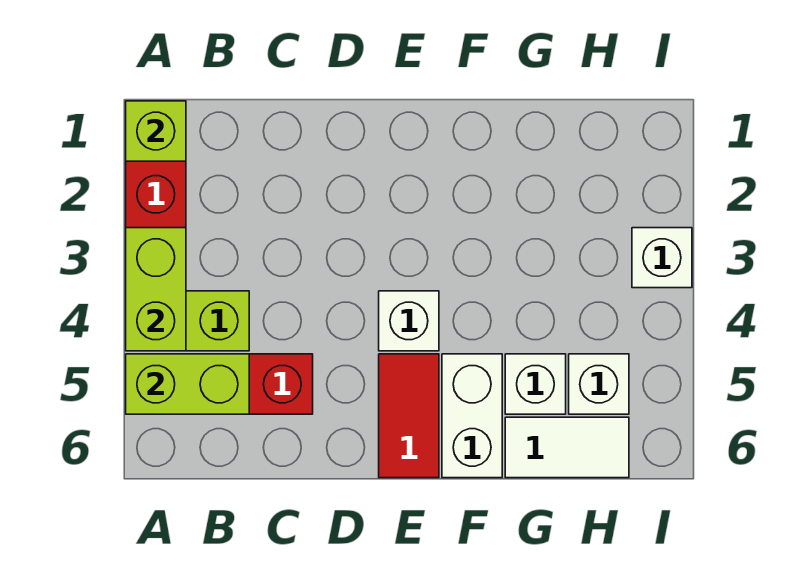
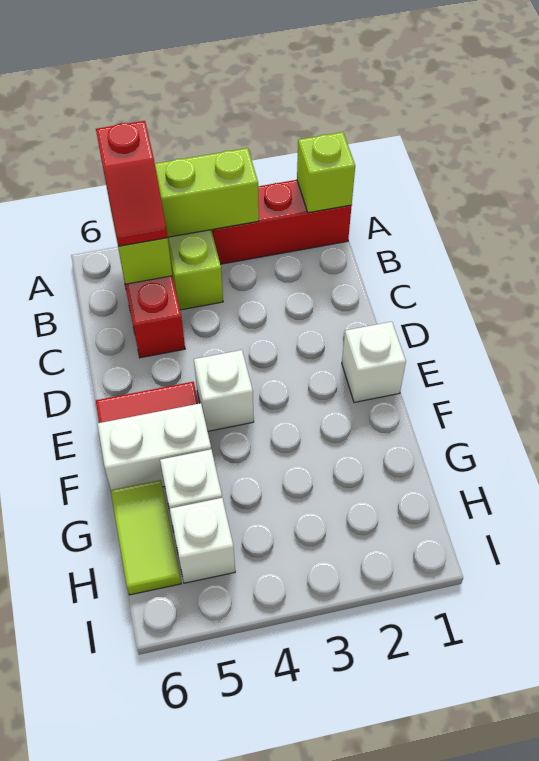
none -> red slope A5:B5 level 3 top A
white tile G6:H6 level 1 -> lime tile G6:H6 level 1
white brick I3 level 1 -> white brick E1 level 1

